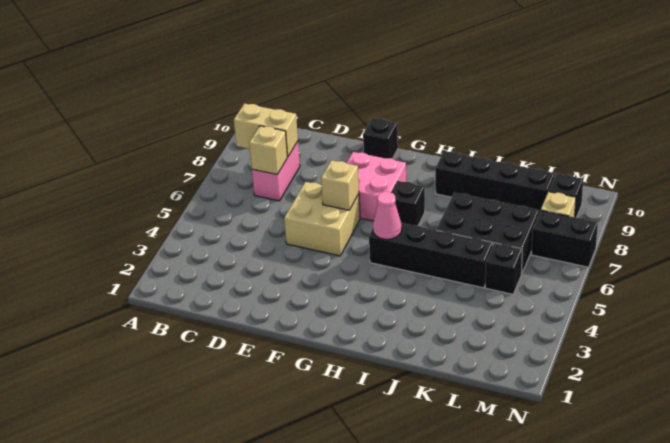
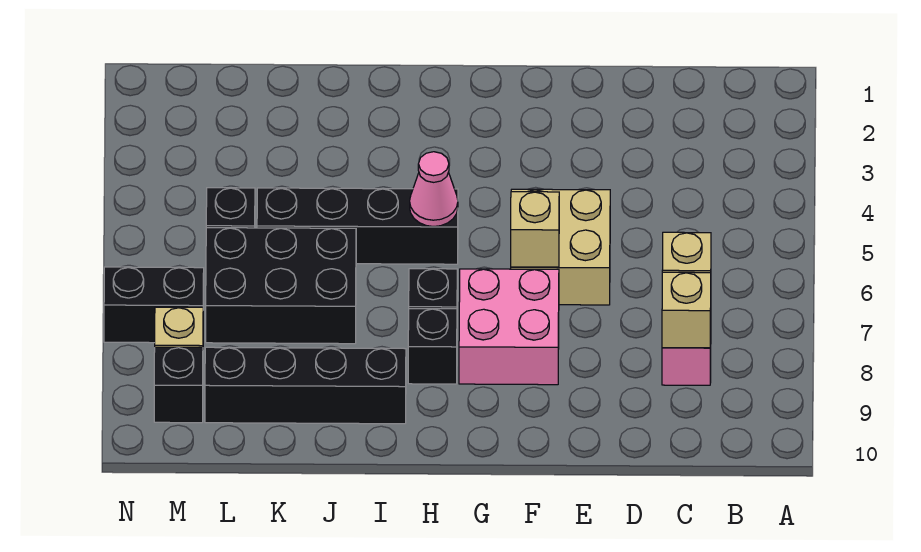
tan brick B8:C8 level 2 -> tan brick C8 level 2
black brick F10 level 1 -> black brick H8 level 1

